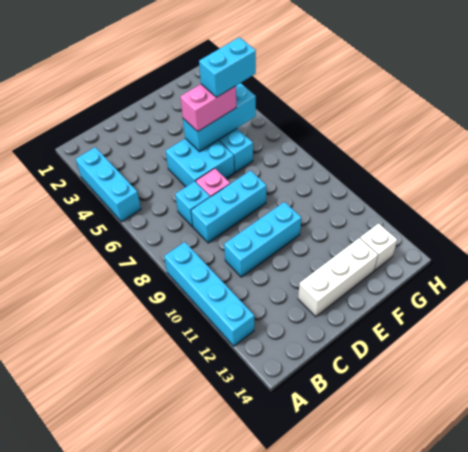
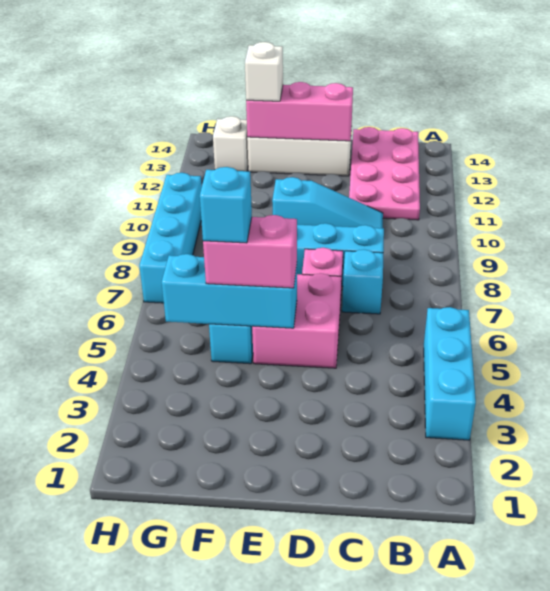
cyan brick A9:A12 level 1 -> cyan brick H7:H10 level 1
none -> pink plate B11:C14 level 1
cyan brick C10:E10 level 1 -> cyan slope C10:E10 level 1 top E
cyan brick D5:E6 level 1 -> pink brick D5:E6 level 1
none -> pink brick D13:F13 level 2
cyan brick F5:G5 level 4 -> cyan brick F5 level 4
none -> white brick F13 level 3

